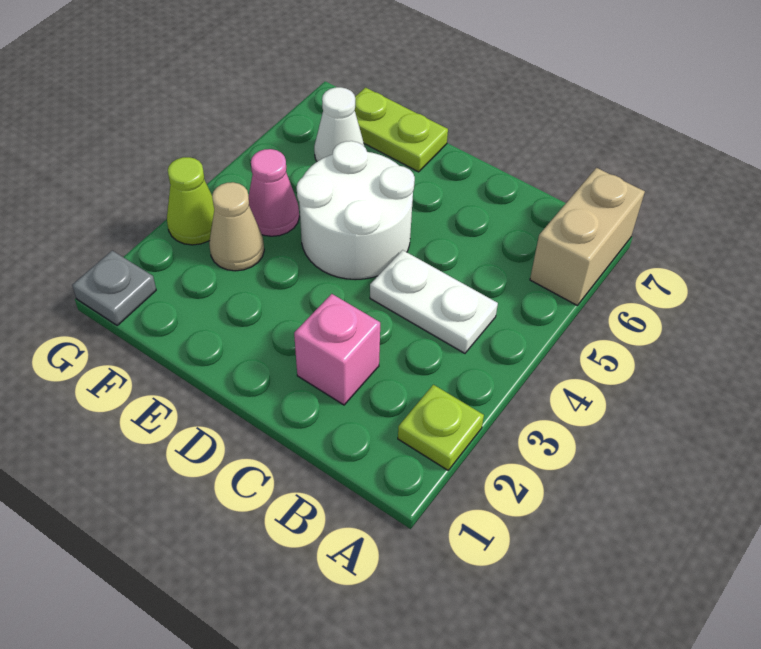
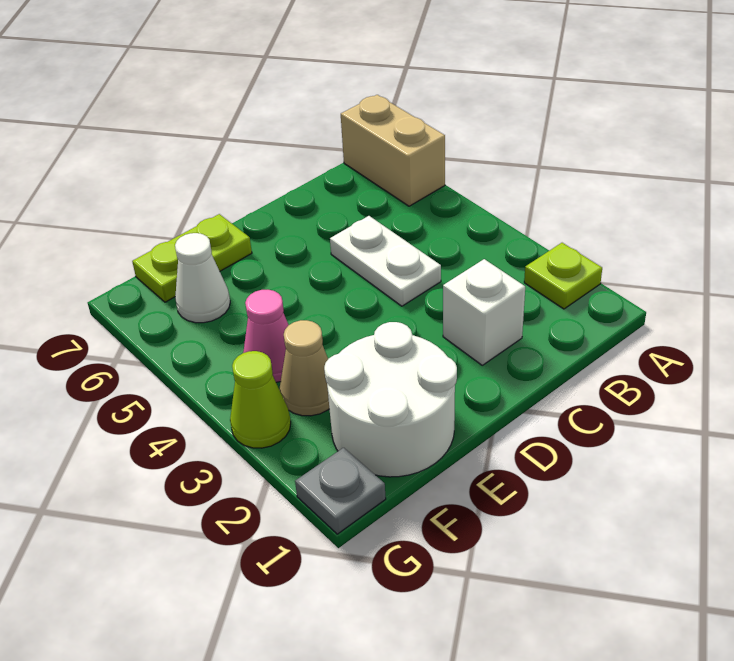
white plate B4:C4 level 1 -> white plate C4:C5 level 1
pink brick C2 level 1 -> white brick C2 level 1
white round brick D4:E5 level 1 -> white round brick E1:F2 level 1

